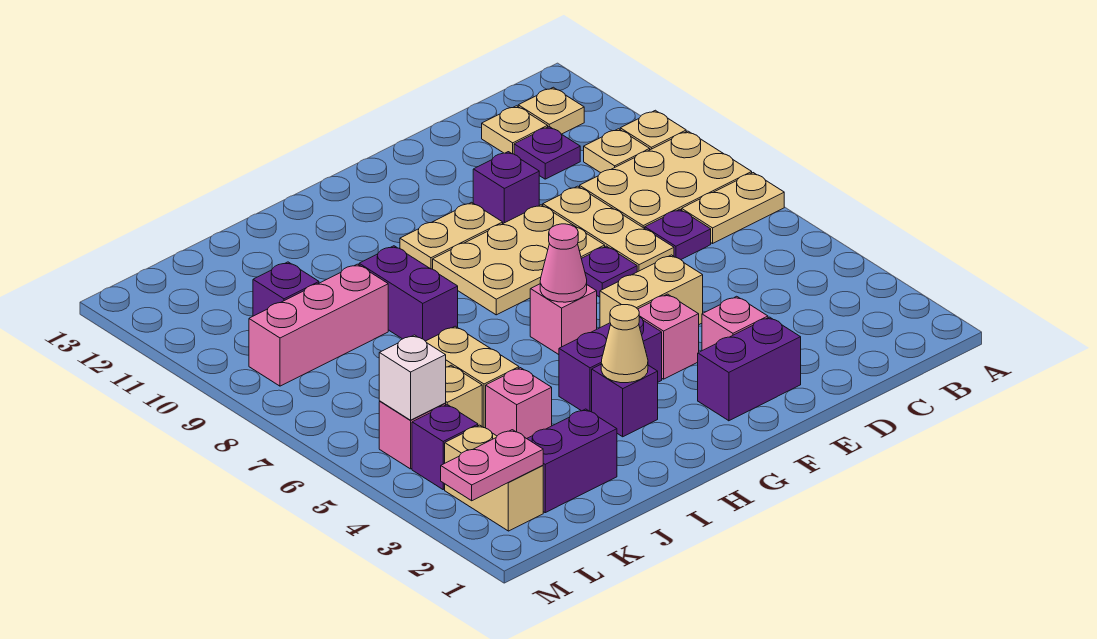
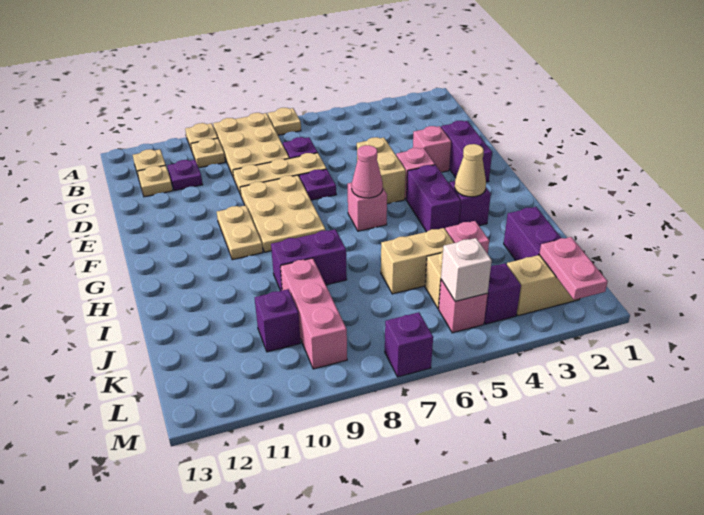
tan plate A7:B7 level 1 -> tan plate A7 level 1
purple brick E10 level 1 -> purple brick M7 level 1

